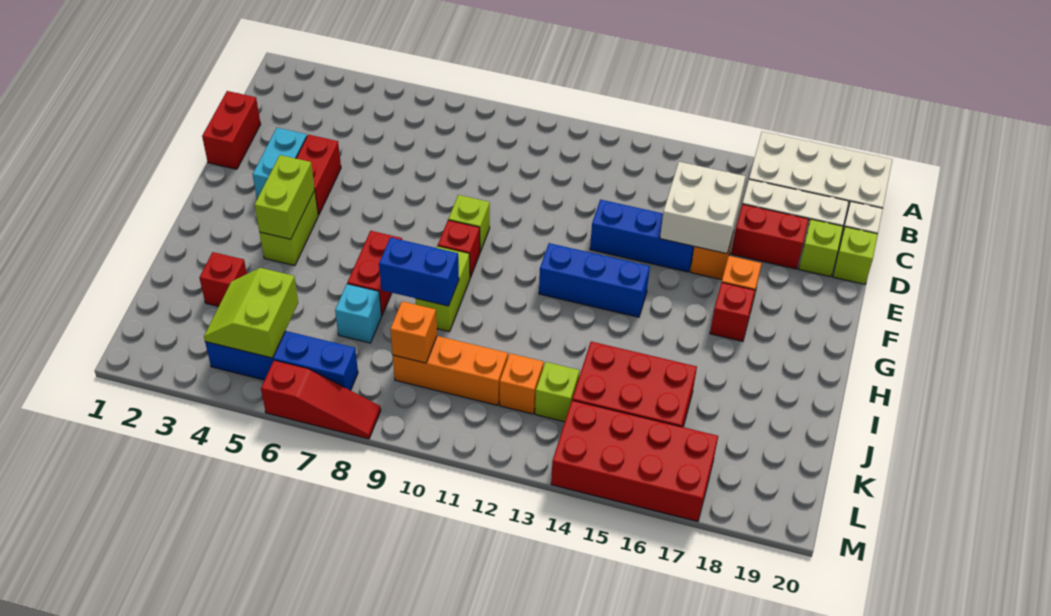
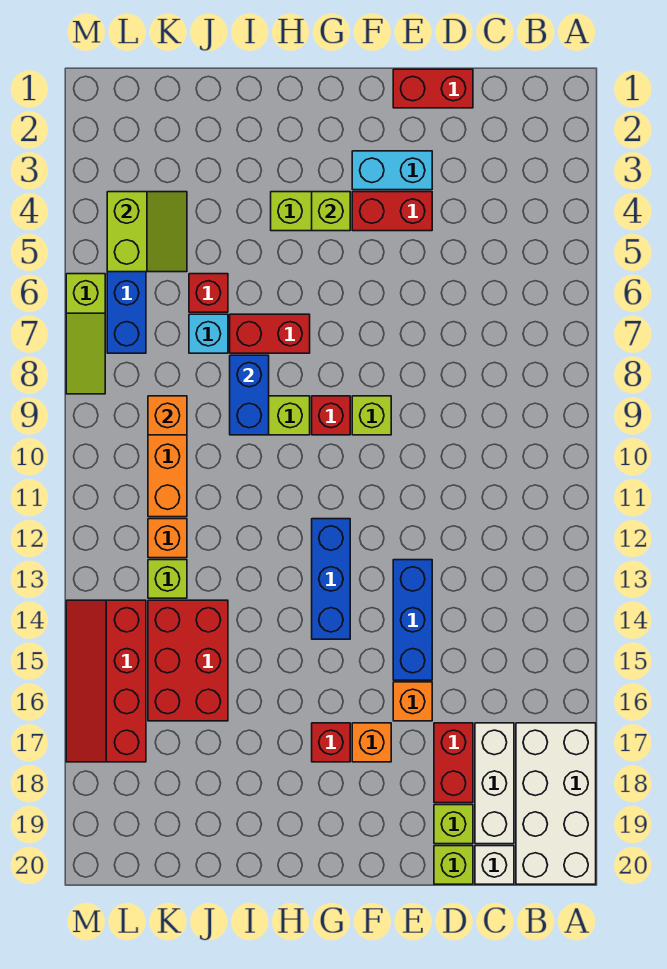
white brick D15:E16 level 2 -> none
lime brick G4:H4 level 2 -> lime brick G4 level 2
red brick J3 level 1 -> red brick J6 level 1
lime slope K4:L5 level 2 top 5 -> lime slope K4:L5 level 2 top L
red brick L14:M17 level 1 -> red slope L14:M17 level 1 top L
red slope M6:M8 level 1 top 6 -> lime slope M6:M8 level 1 top 6

